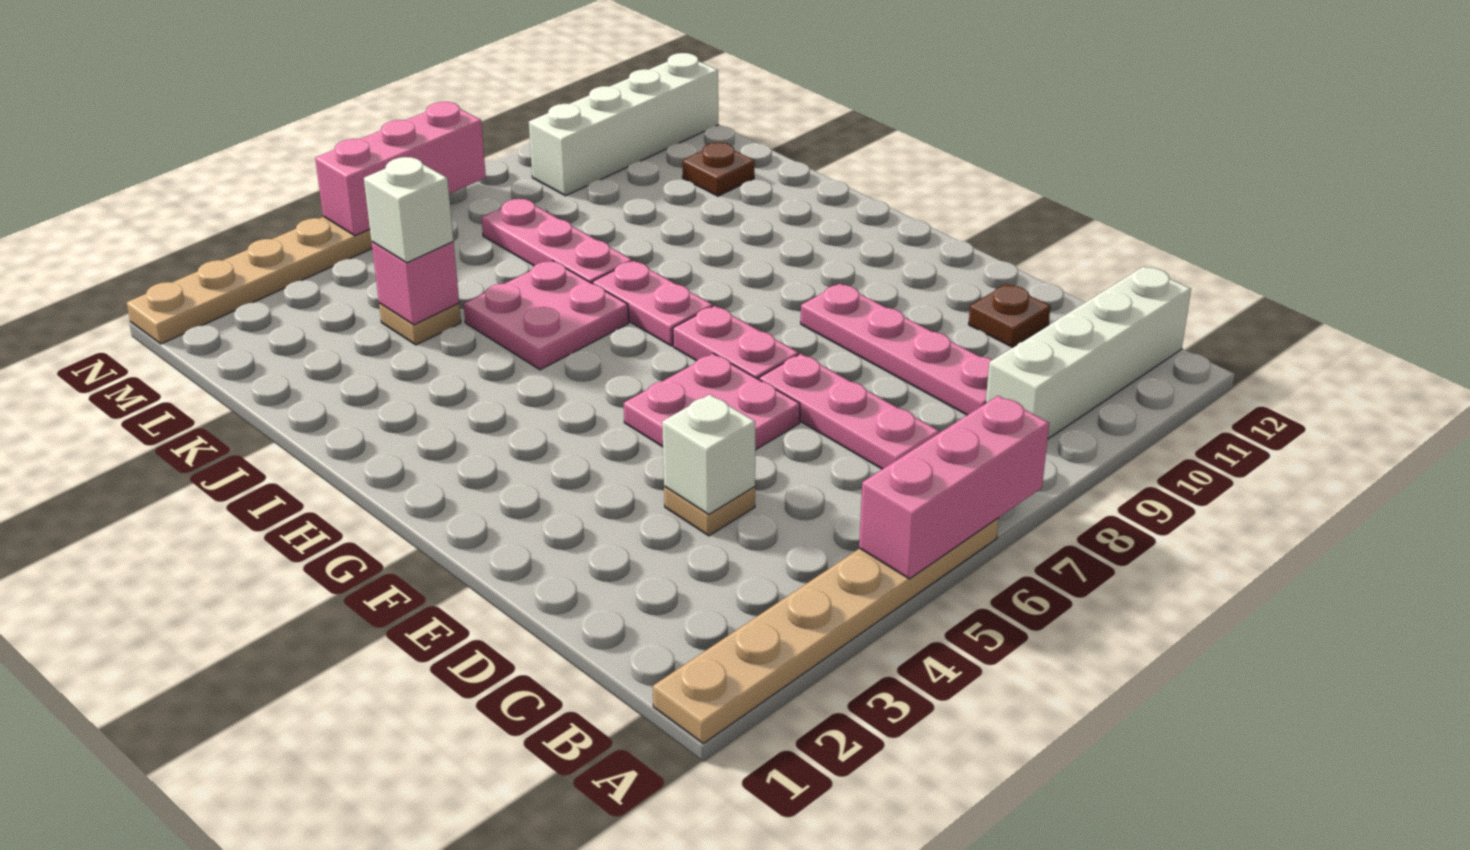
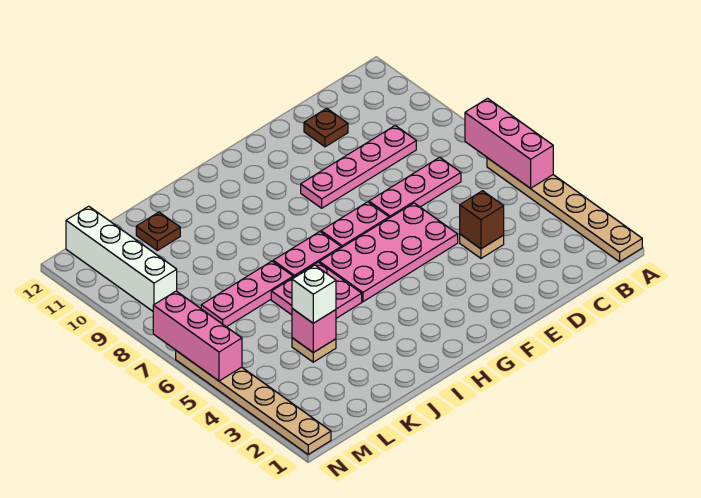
white brick B9:B12 level 1 -> none
white brick D4 level 2 -> brown brick D4 level 2
pink plate E5:F6 level 1 -> pink plate E5:H6 level 1

